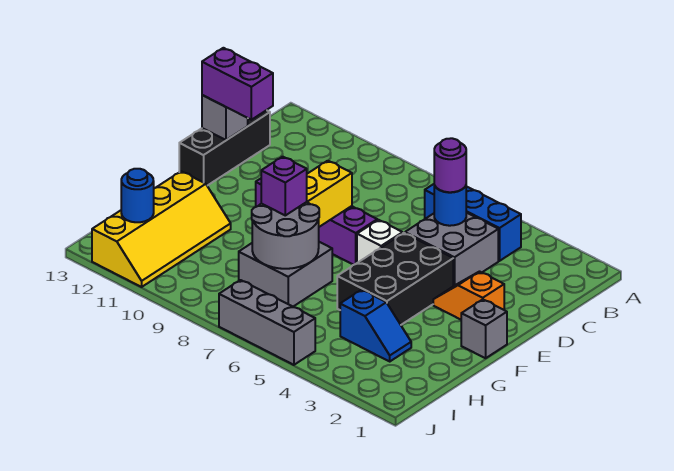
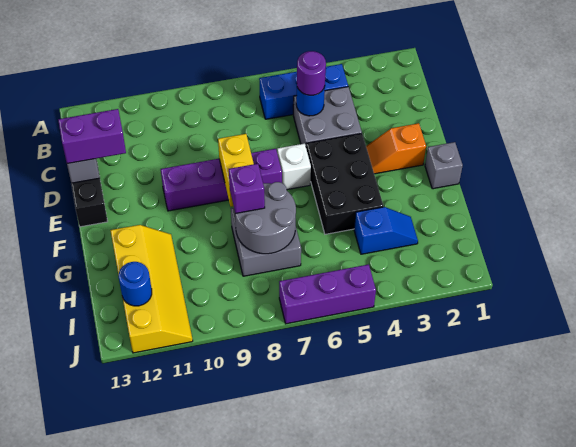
grey brick J5:J7 level 1 -> purple brick J5:J7 level 1

